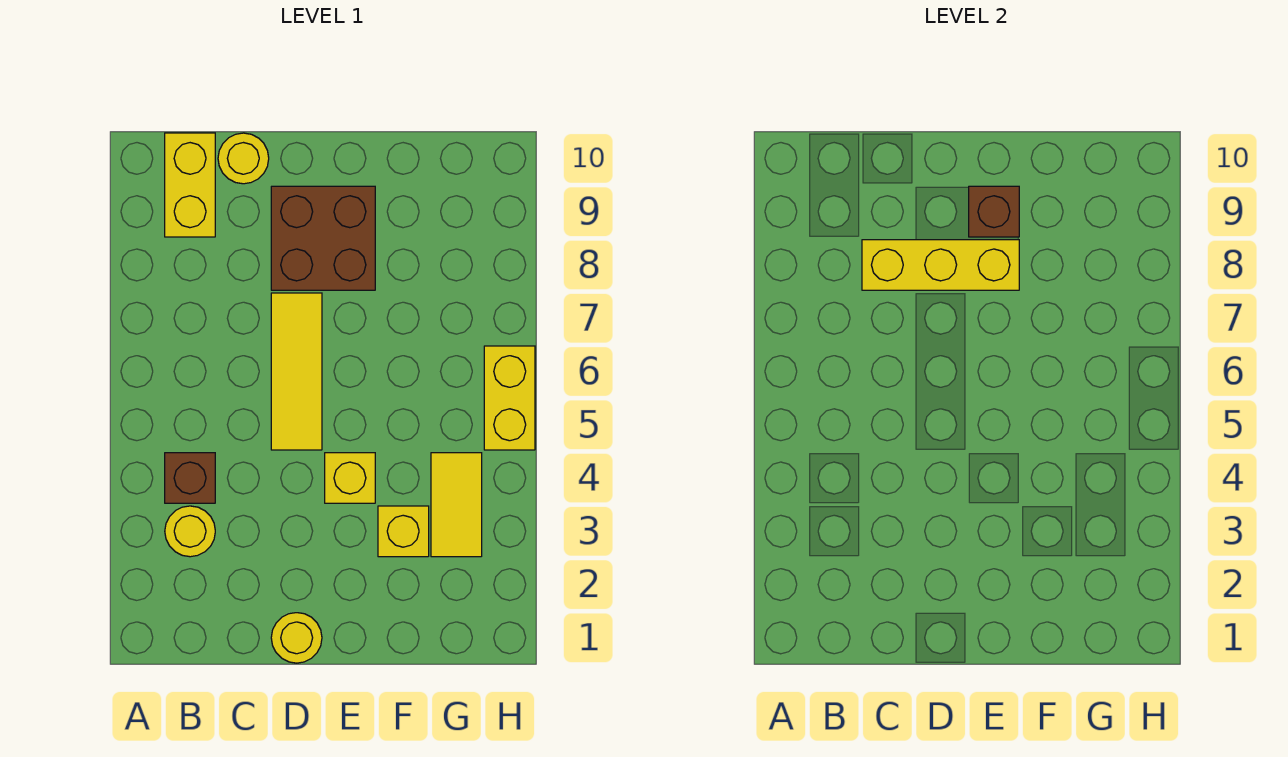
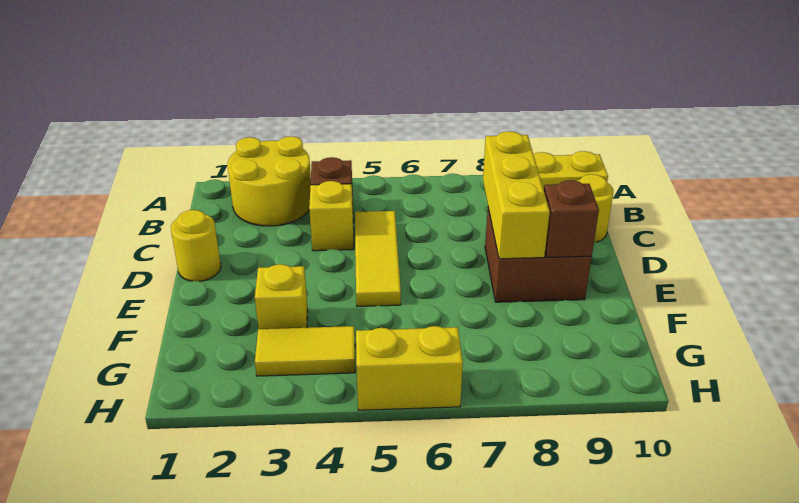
yellow round brick B3 level 1 -> yellow round brick A2:B3 level 1
yellow tile D5:D7 level 1 -> yellow tile C5:E5 level 1
yellow brick E4 level 1 -> yellow brick C4 level 1

